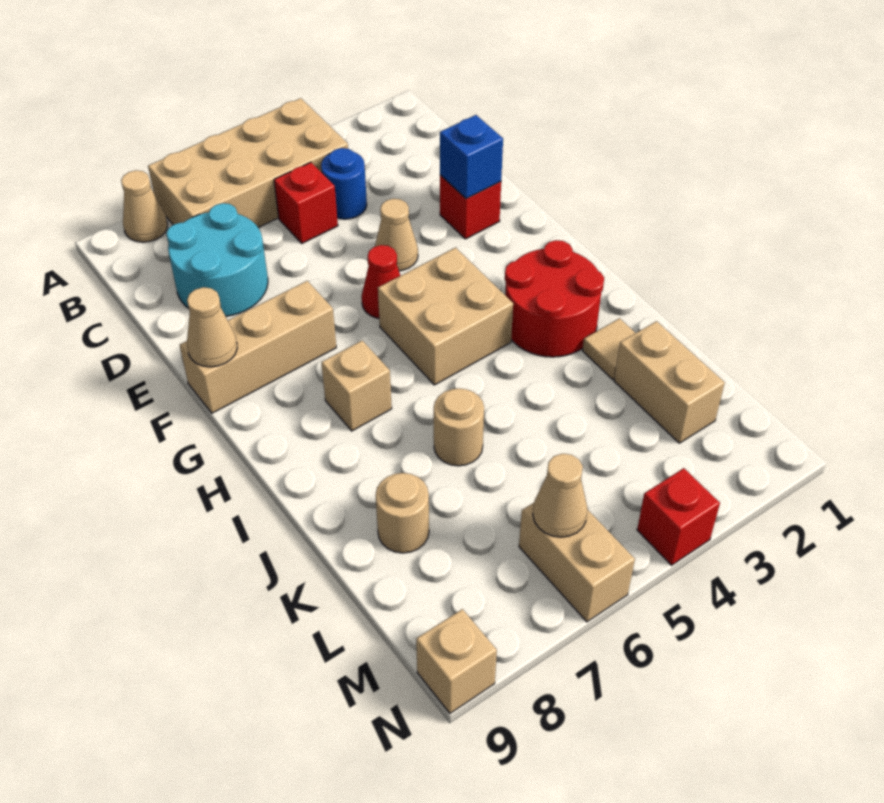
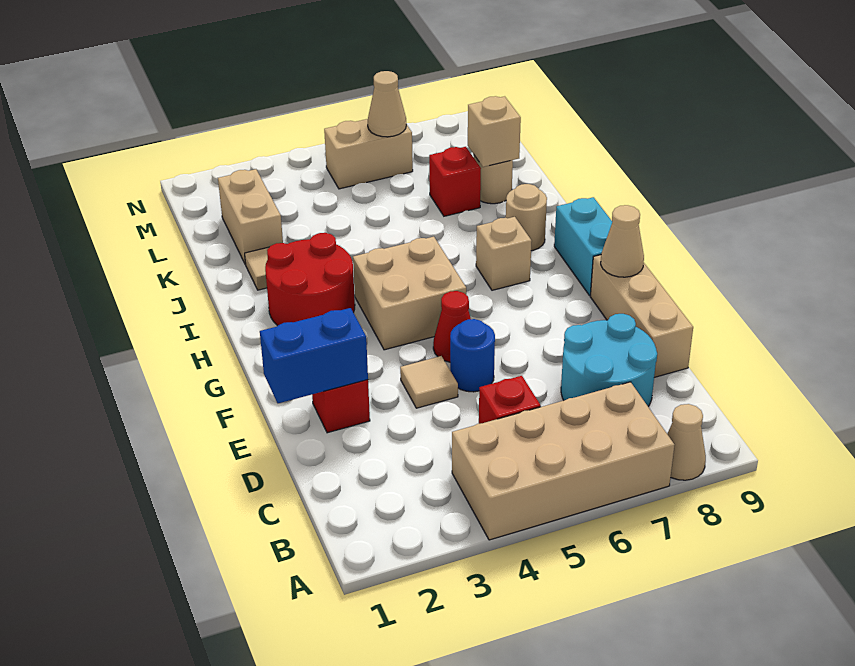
blue round brick C4 level 1 -> blue round brick E5 level 1
blue brick E2 level 2 -> blue brick E1:E2 level 2
tan cone E4 level 1 -> tan tile E4 level 1
tan brick F7:F9 level 1 -> tan brick D9:F9 level 1
none -> cyan brick G9:H9 level 1
tan round brick J6 level 1 -> tan round brick I8 level 1
tan brick M6:N6 level 1 -> tan brick M5:M6 level 1
red brick N4 level 1 -> red brick K7 level 1
tan brick N9 level 1 -> tan brick K8 level 2

